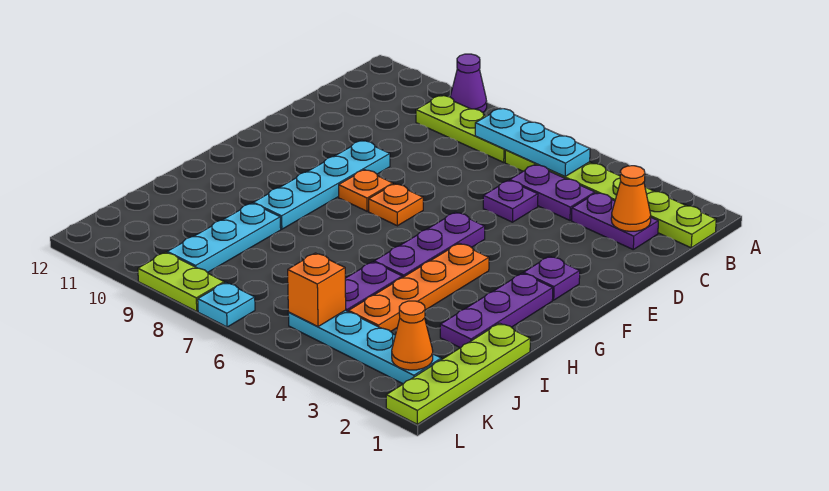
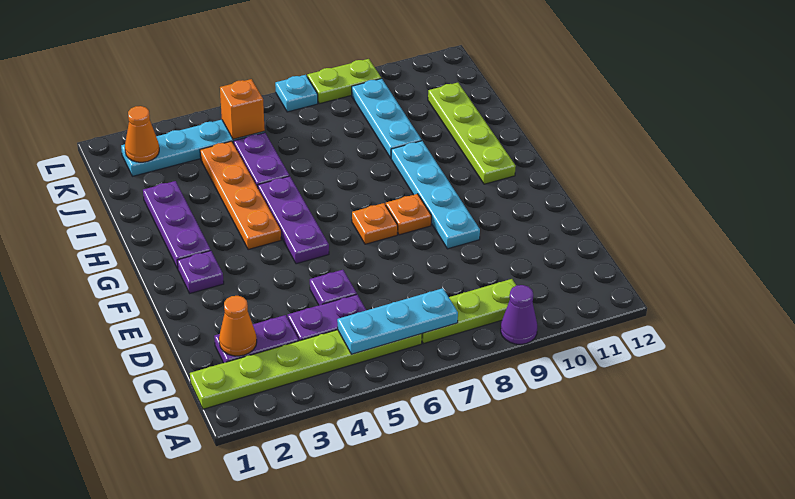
lime plate I1:L1 level 1 -> lime plate G11:J11 level 1

